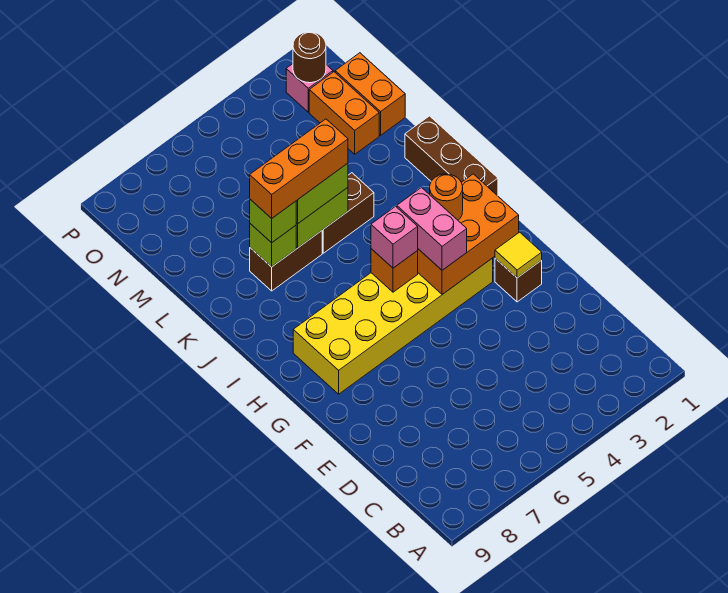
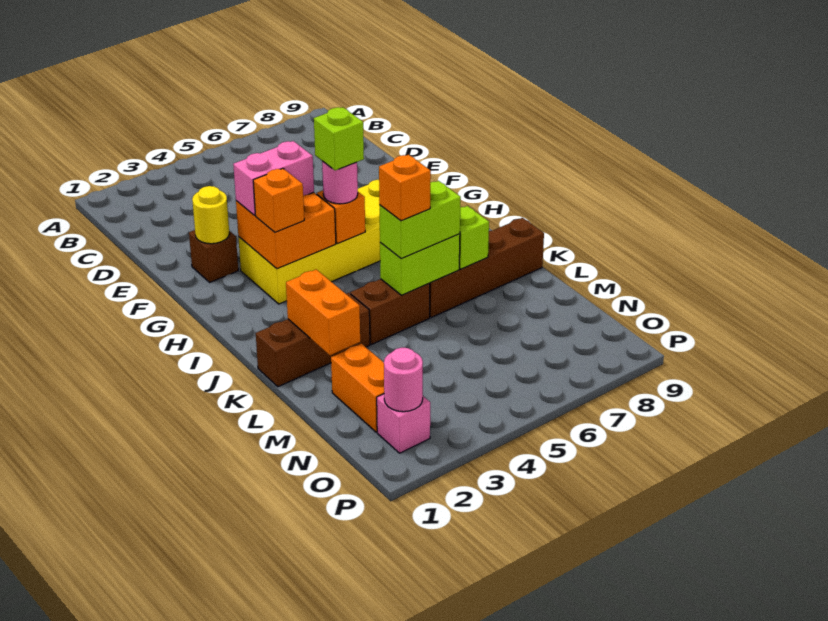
yellow tile F2 level 2 -> yellow round brick F2 level 2
orange brick G2:H4 level 2 -> orange brick G3:H4 level 2
pink brick G4:H4 level 3 -> pink brick G3:G4 level 3
orange round brick H3 level 3 -> orange brick H3 level 3
pink brick H5 level 3 -> pink round brick H5 level 3
brown brick I1:K1 level 1 -> brown brick K1:K3 level 1
orange brick K5:K7 level 4 -> orange brick K5 level 4
brown brick K6:K7 level 1 -> brown brick K6:K9 level 1
lime brick K7 level 3 -> lime brick H5 level 4
orange brick M1:N1 level 1 -> orange brick K2:L2 level 2
brown round brick O2 level 2 -> pink round brick O2 level 2

